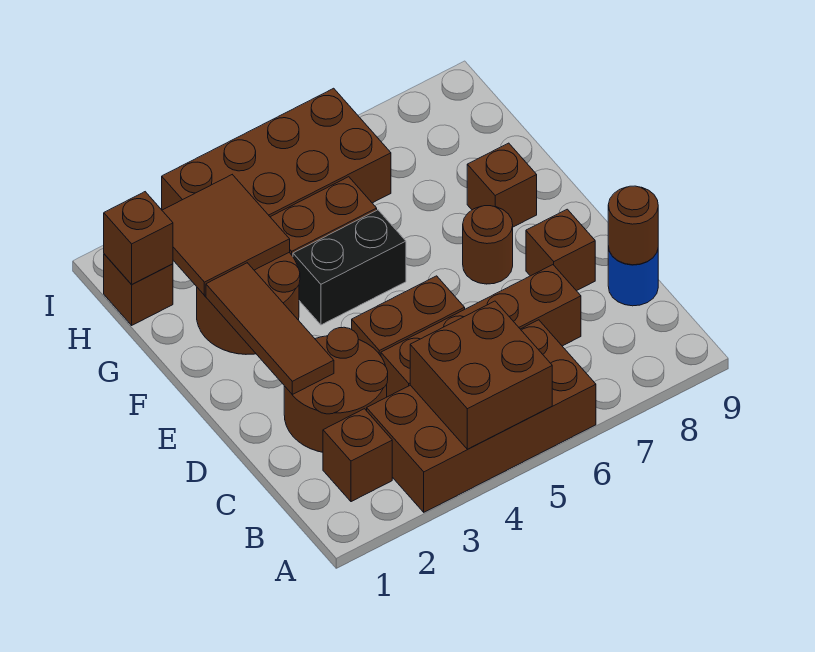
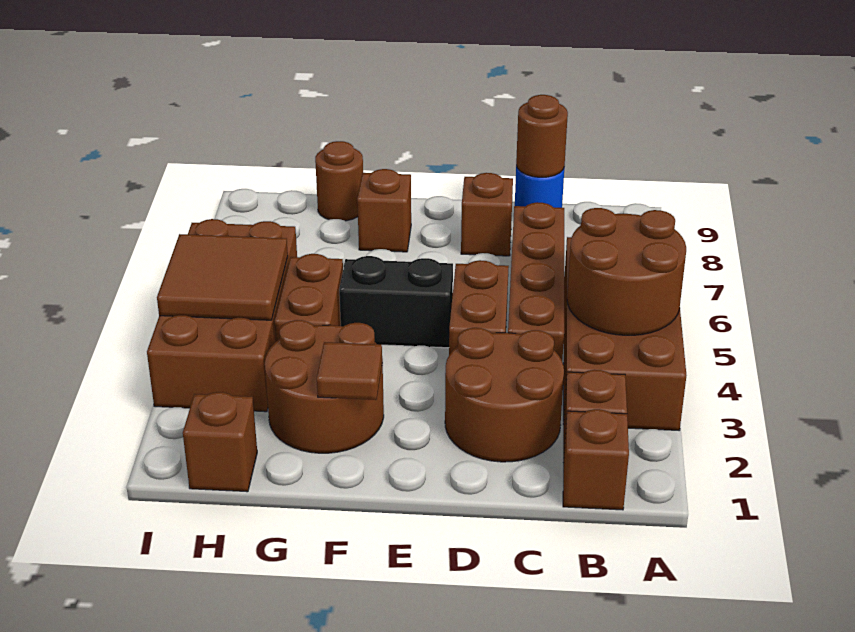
brown brick A4:B5 level 2 -> brown round brick A4:B5 level 2
brown tile D2:F2 level 2 -> brown tile F2 level 2
brown round brick E7 level 1 -> brown round brick G9 level 1
black brick F4:F5 level 1 -> black brick E5:F5 level 1
brown tile G2:H3 level 2 -> brown tile H4:I5 level 2
brown brick H1 level 2 -> brown brick B1 level 1

